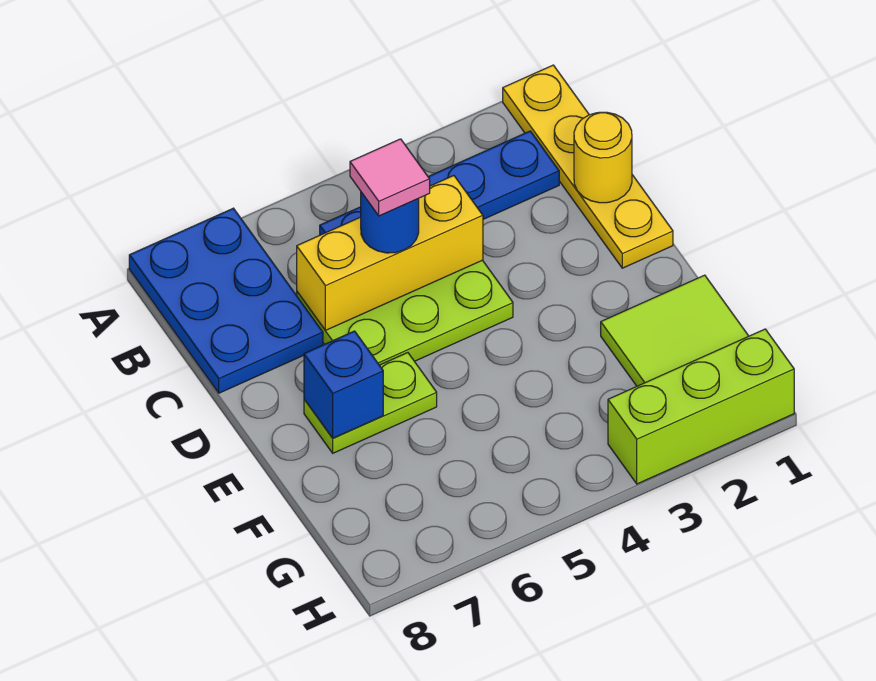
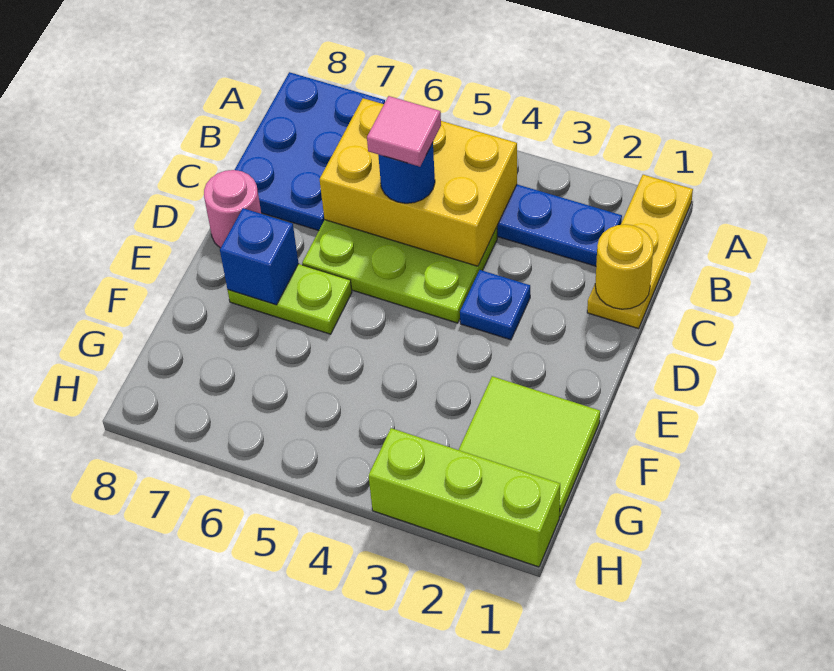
yellow plate A1:D1 level 1 -> yellow plate A1:C1 level 1
yellow brick C4:C6 level 2 -> yellow brick B4:C6 level 2
none -> blue plate D3 level 1
none -> pink round brick D8 level 1

